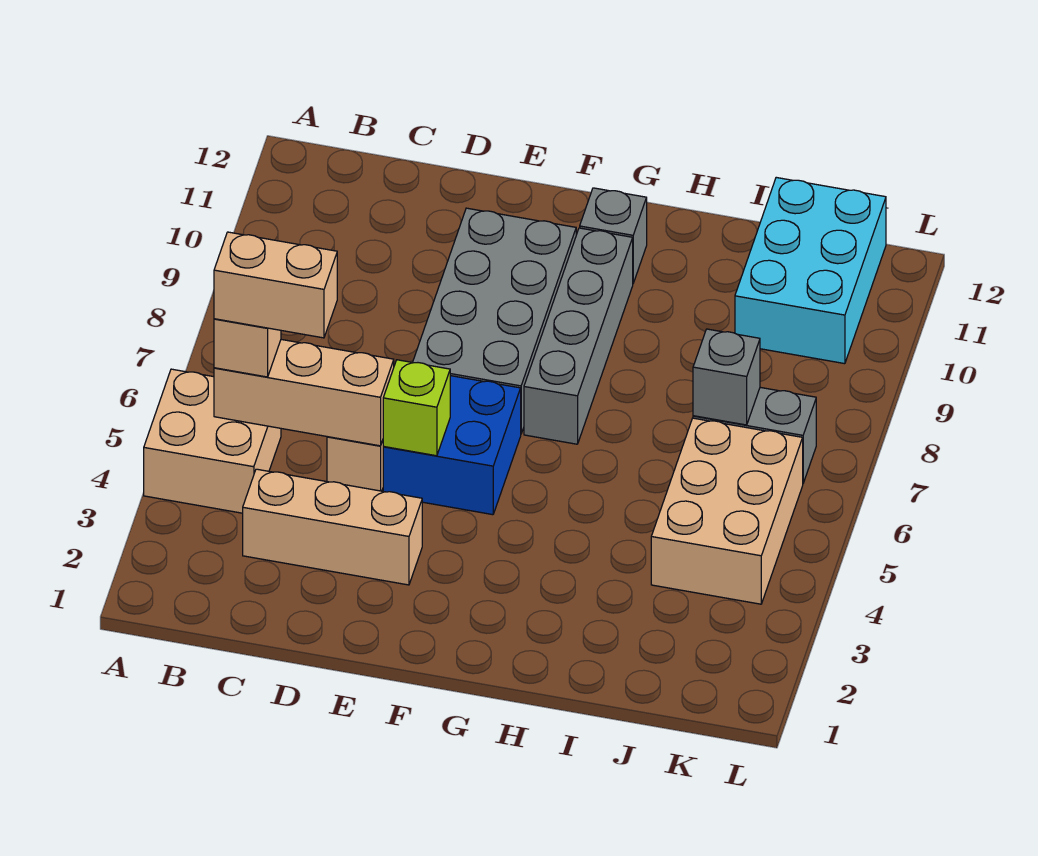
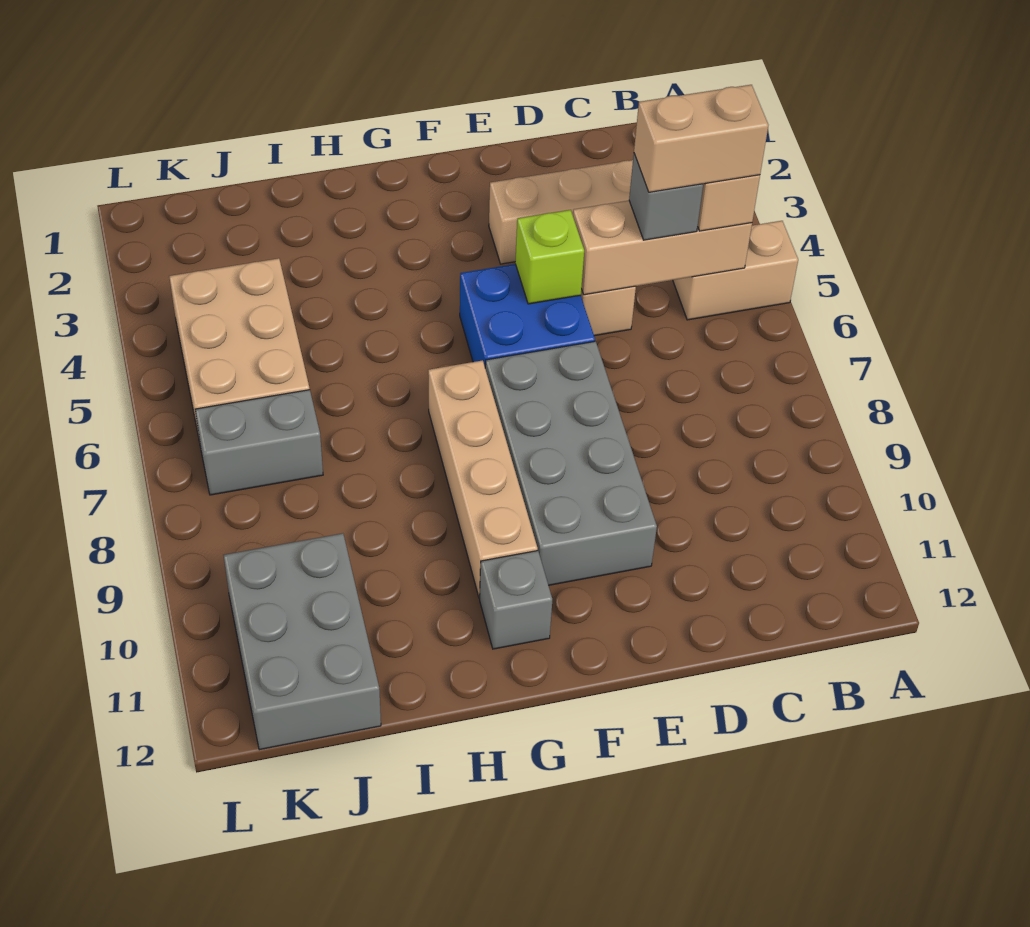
tan brick A4:B5 level 1 -> tan brick A5:B5 level 1
grey brick G7:G10 level 1 -> tan brick G7:G10 level 1
grey brick J7 level 2 -> grey brick C5 level 3
cyan brick J10:K12 level 1 -> grey brick J10:K12 level 1

